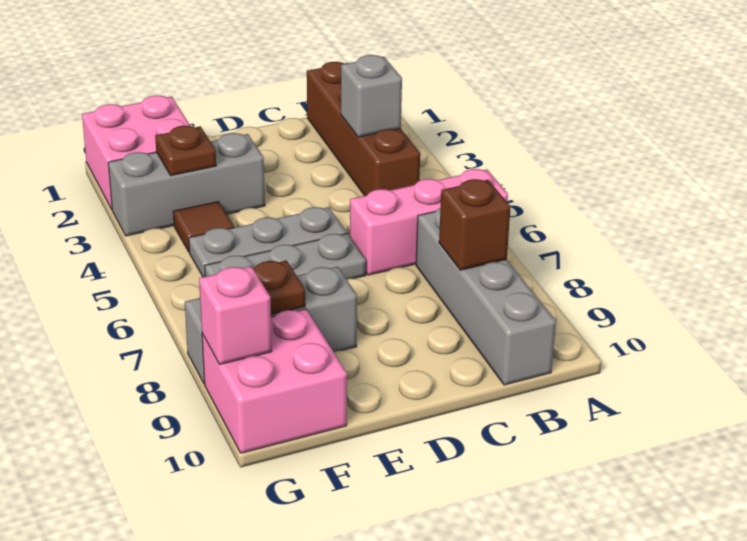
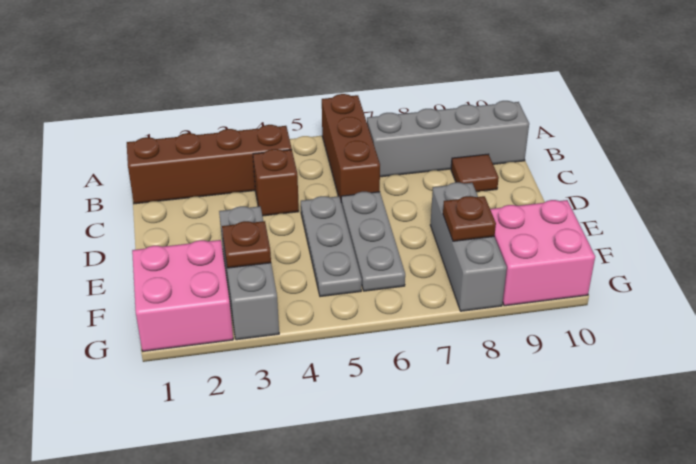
pink brick A6:C6 level 1 -> brown brick A6:C6 level 1
grey brick B3 level 2 -> none
brown brick B8 level 2 -> brown brick C4 level 1
brown tile F4 level 1 -> brown tile C9 level 1
pink brick G9 level 2 -> none

